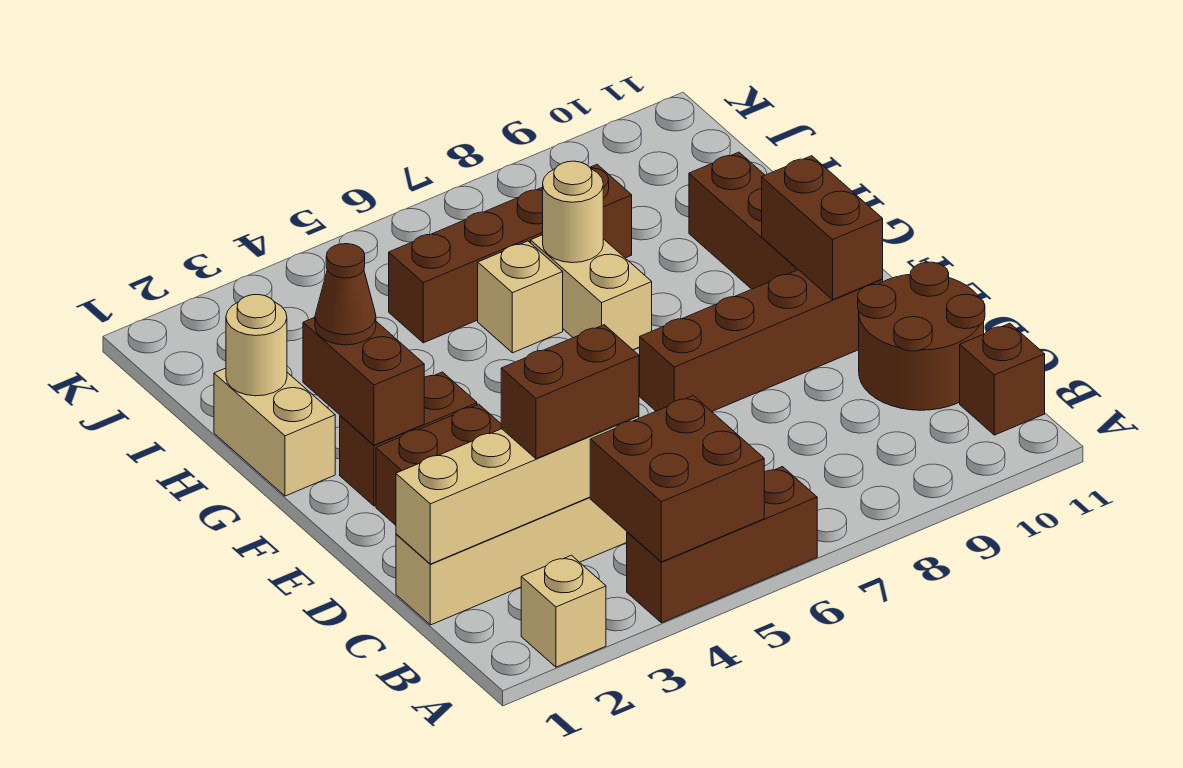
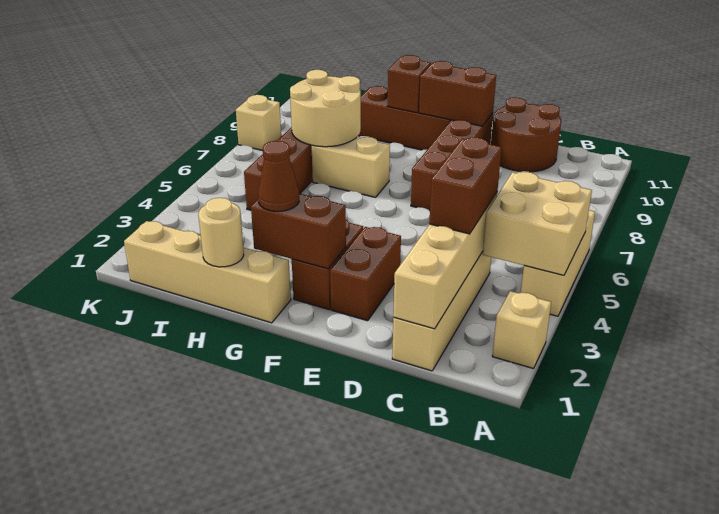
brown brick A4:A6 level 1 -> tan brick A4:A6 level 1
brown brick A4:B5 level 2 -> tan brick A4:B5 level 2
brown brick B11 level 1 -> brown brick G10 level 2
tan brick G1:H1 level 1 -> tan brick G1:J1 level 1
tan brick H6 level 1 -> tan brick K8 level 1
tan round brick H7 level 2 -> tan round brick H7:I8 level 2

